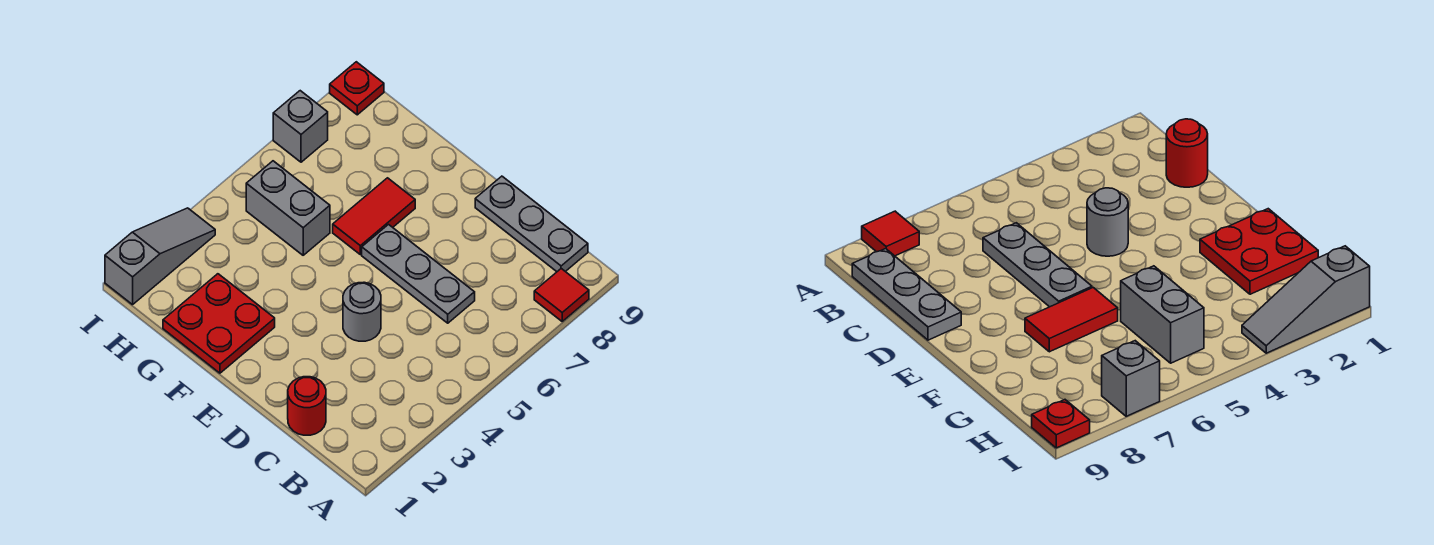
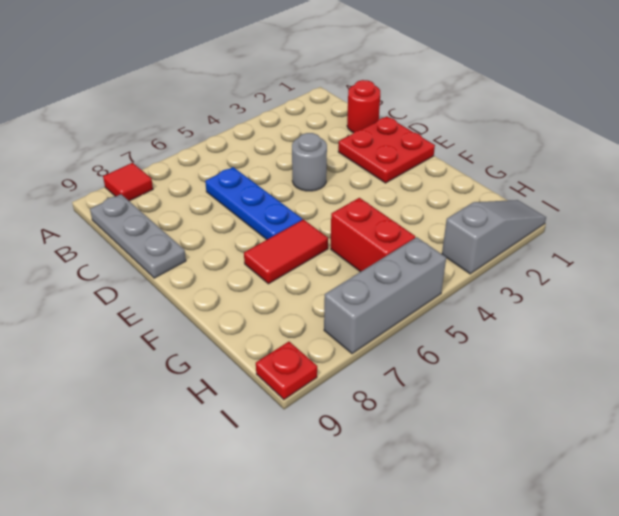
grey plate C6:E6 level 1 -> blue plate C6:E6 level 1
red plate F1:G2 level 1 -> red plate D1:E2 level 1
grey brick G5:H5 level 1 -> red brick G5:H5 level 1
grey slope I1:I3 level 1 top 1 -> grey slope I1:I3 level 1 top 3
grey brick I7 level 1 -> grey brick I5:I7 level 1

